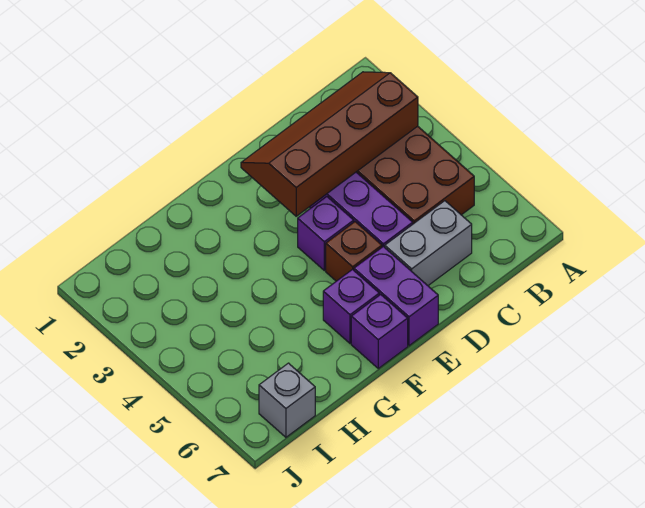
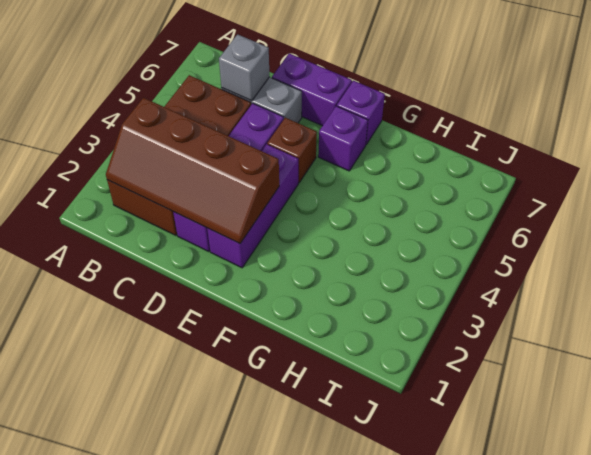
purple brick E4 level 1 -> purple brick E2:E4 level 1
purple brick E6:E7 level 1 -> purple brick D7:E7 level 1
grey brick I7 level 1 -> grey brick C6 level 2

